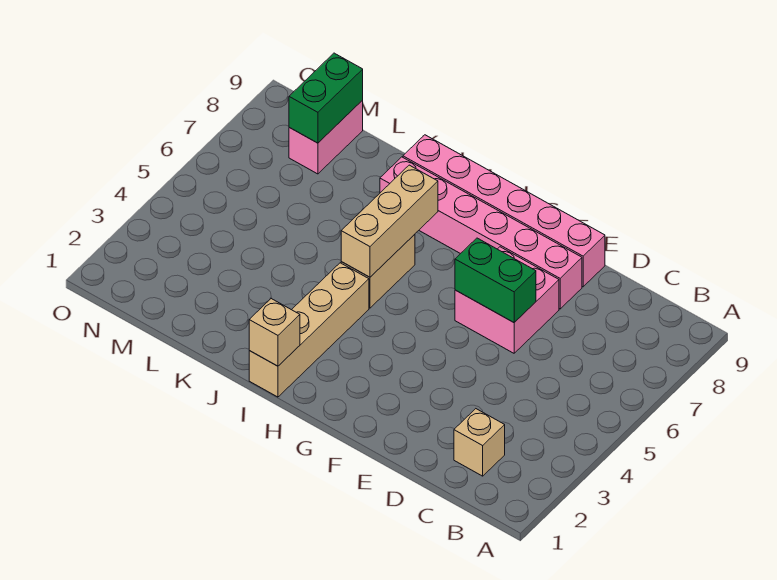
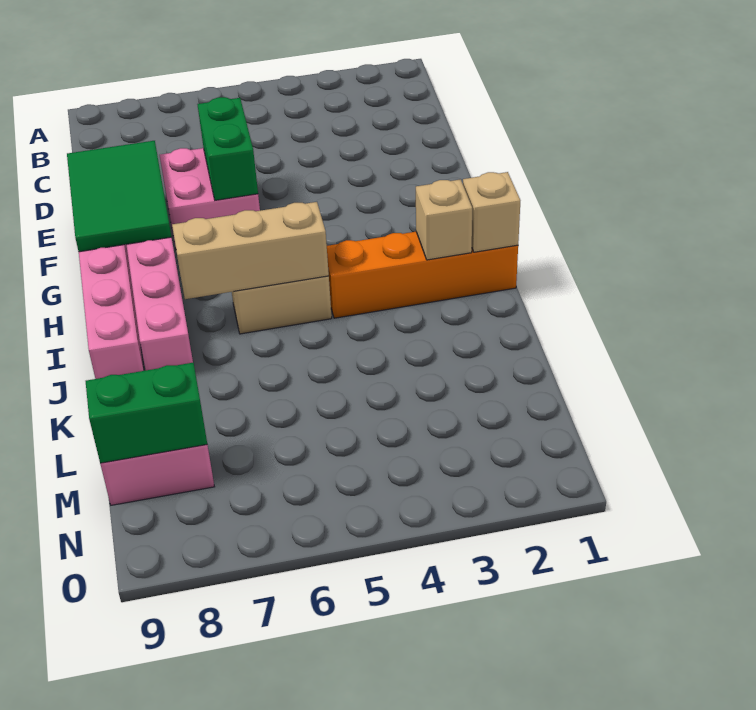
tan brick C2 level 1 -> tan brick I2 level 2
none -> green tile E8:G9 level 2
tan brick I1:I4 level 1 -> orange brick I1:I4 level 1

